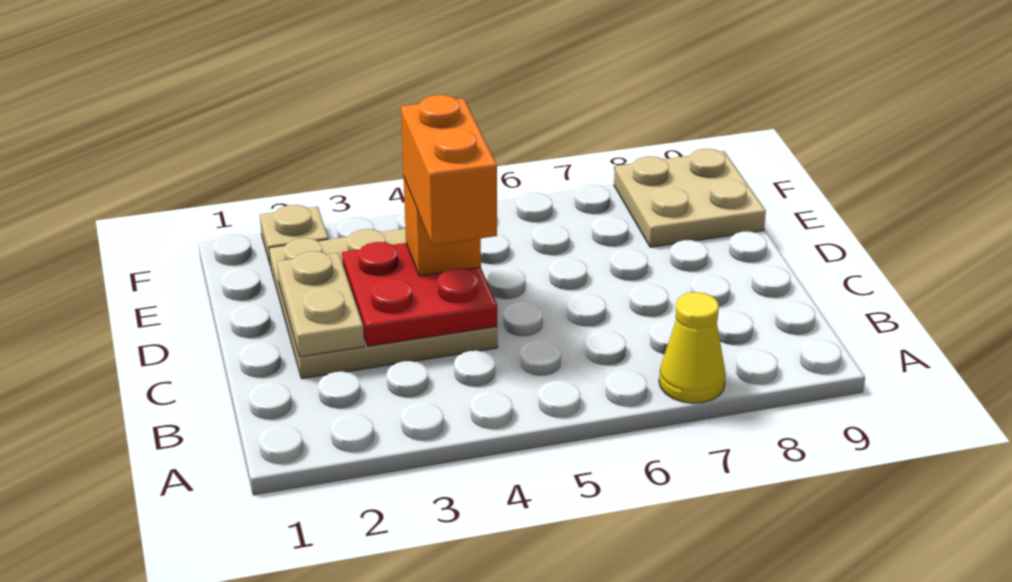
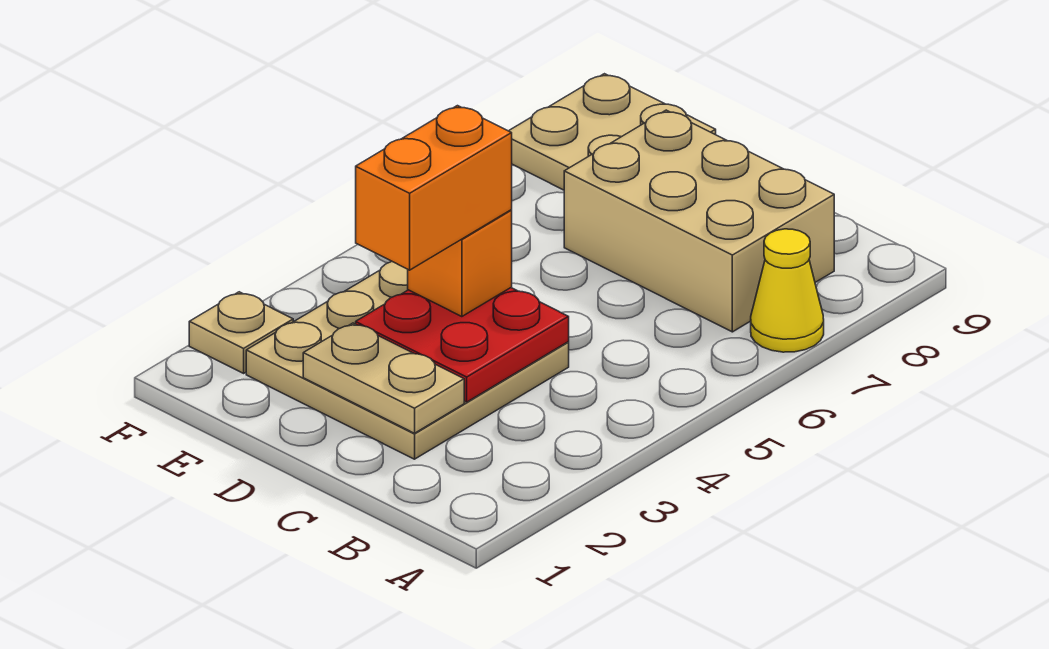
none -> tan brick B7:D8 level 1
orange brick C4:D4 level 4 -> orange brick D3:D4 level 4

